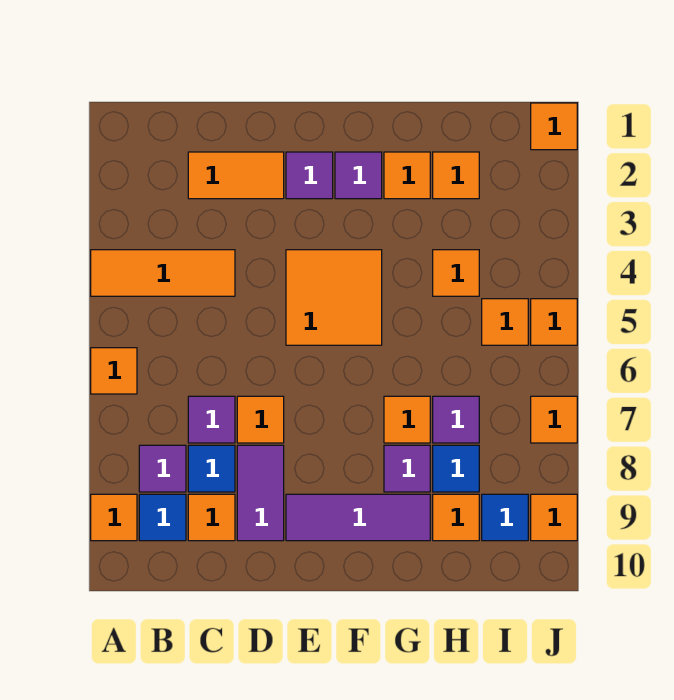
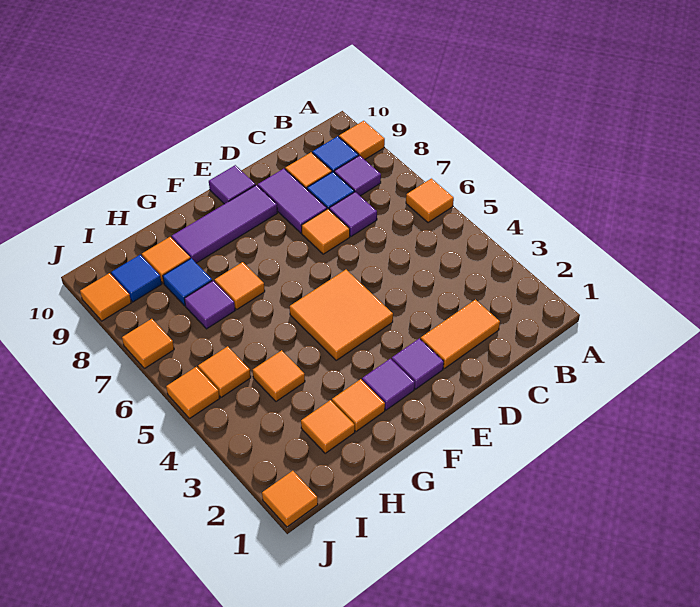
orange tile A4:C4 level 1 -> none
purple tile G8 level 1 -> purple tile E10 level 1

